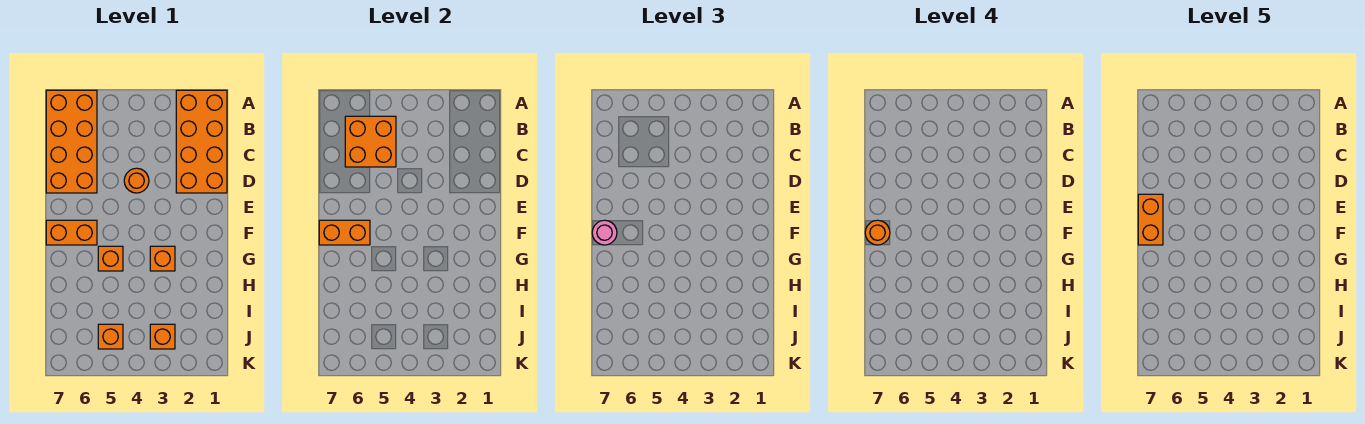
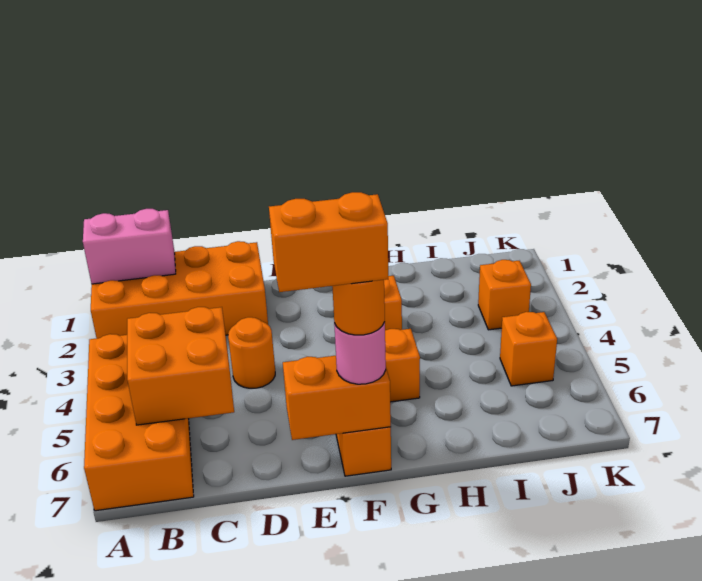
none -> pink brick A1:B1 level 2
orange brick A6:D7 level 1 -> orange brick A4:B7 level 1
orange brick F6:F7 level 2 -> orange brick E7:F7 level 2

